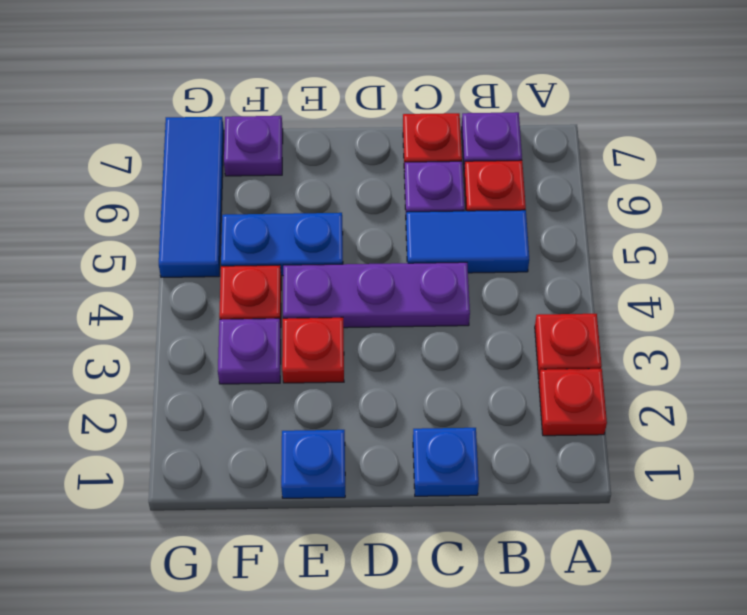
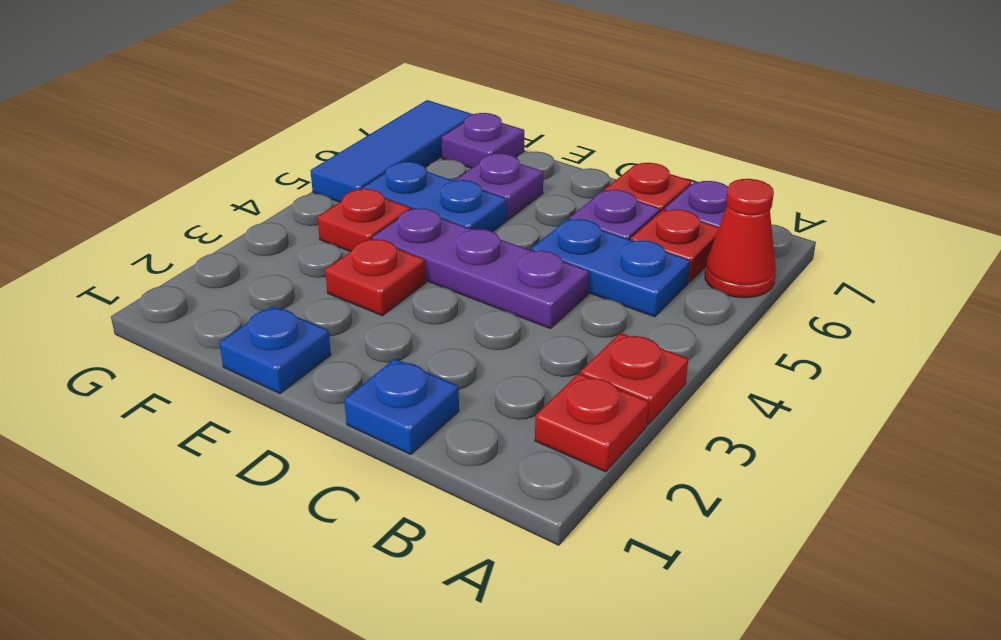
none -> red cone A6 level 1
blue tile B5:C5 level 1 -> blue plate B5:C5 level 1
purple plate F3 level 1 -> purple plate E6 level 1

